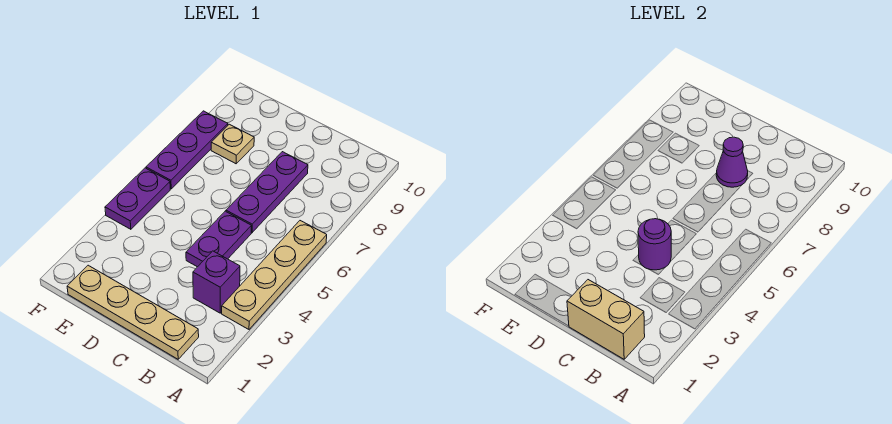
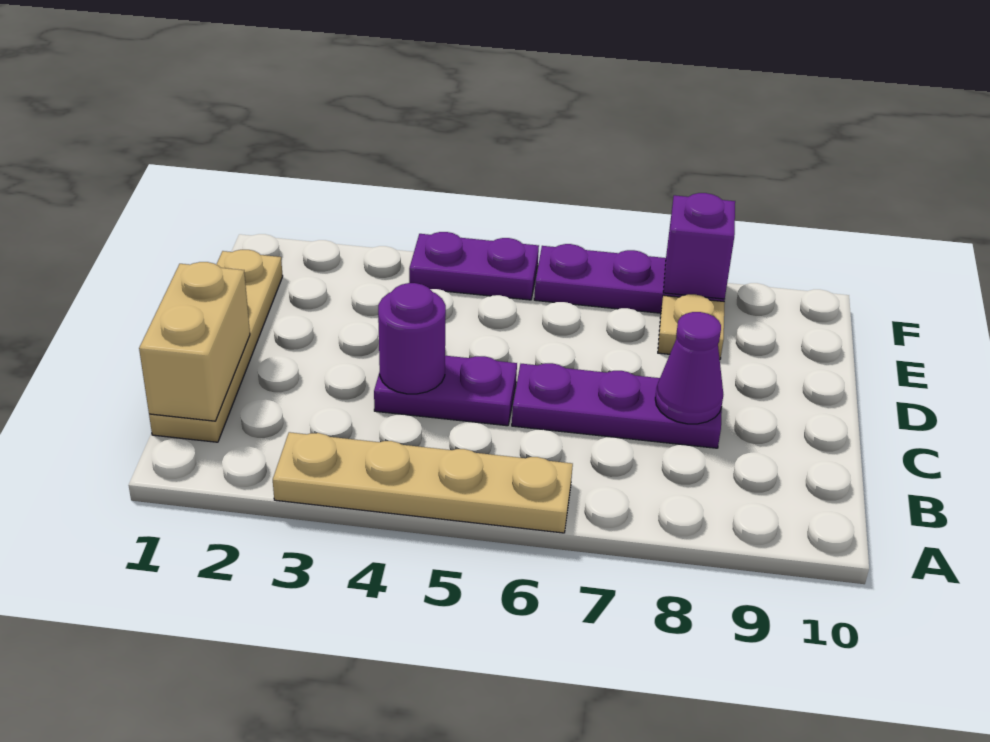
purple brick B3 level 1 -> purple brick F8 level 2

